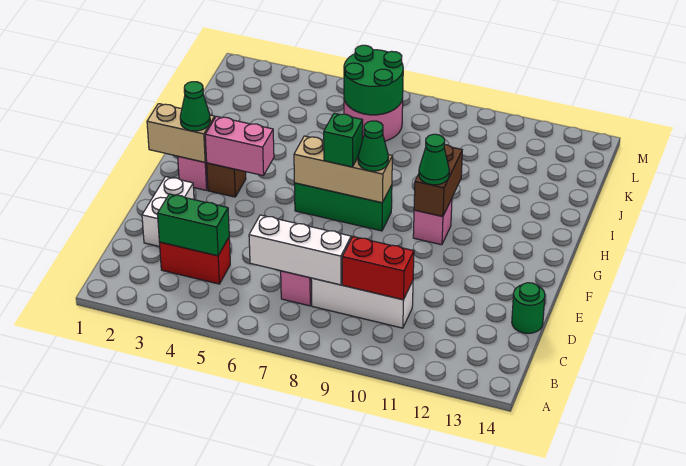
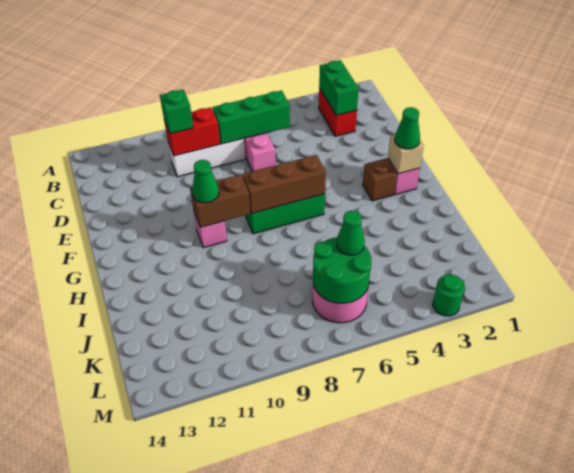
red brick C3:C4 level 1 -> red brick B3:C3 level 1
green brick C3:C4 level 2 -> green brick B3:C3 level 2
white brick C6:C8 level 2 -> green brick C6:C8 level 2
white brick D2:E2 level 1 -> none
green round brick D14 level 1 -> green round brick M3 level 1
tan brick G1:G2 level 2 -> tan brick G2 level 2
pink brick G3:G4 level 2 -> none
tan brick G6:G8 level 2 -> brown brick G6:G8 level 2
green brick G7 level 3 -> green brick C10 level 3
green cone G8 level 3 -> green cone K6 level 3
brown brick G10:H10 level 2 -> brown brick G9:G10 level 2

